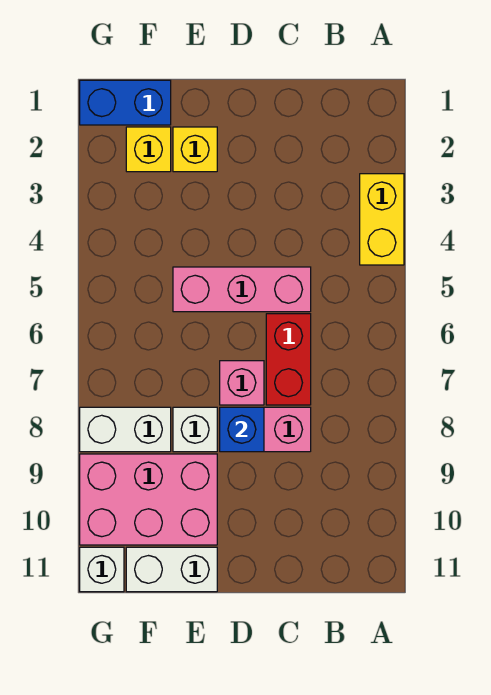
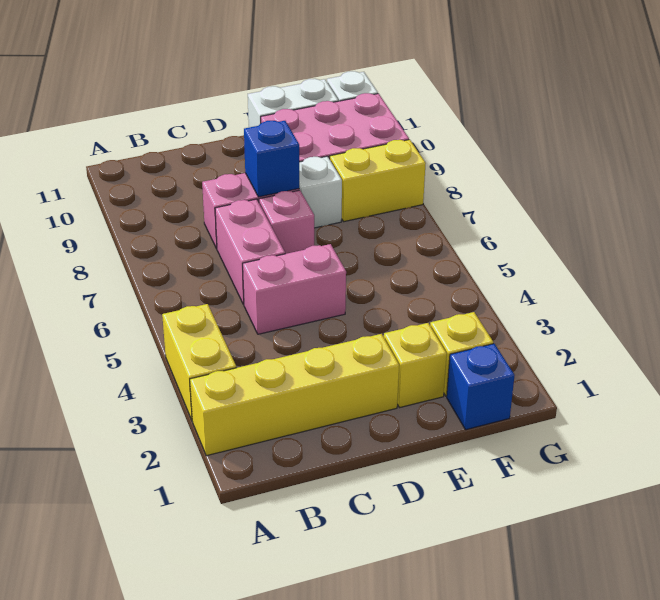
none -> yellow brick A2:D2 level 1
pink brick C5:E5 level 1 -> pink brick C5:D5 level 1
red brick C6:C7 level 1 -> pink brick C6:C7 level 1
blue brick F1:G1 level 1 -> blue brick F1 level 1
white brick F8:G8 level 1 -> yellow brick F8:G8 level 1

